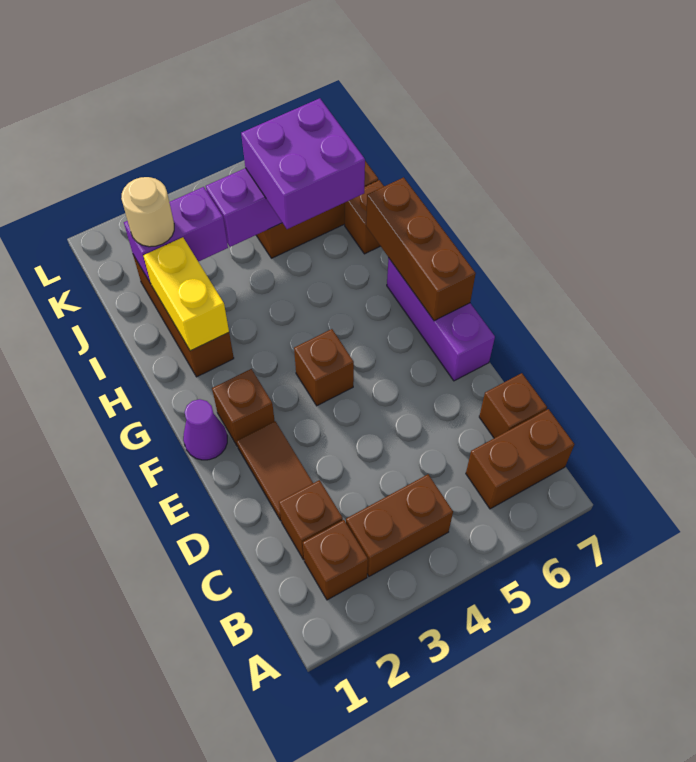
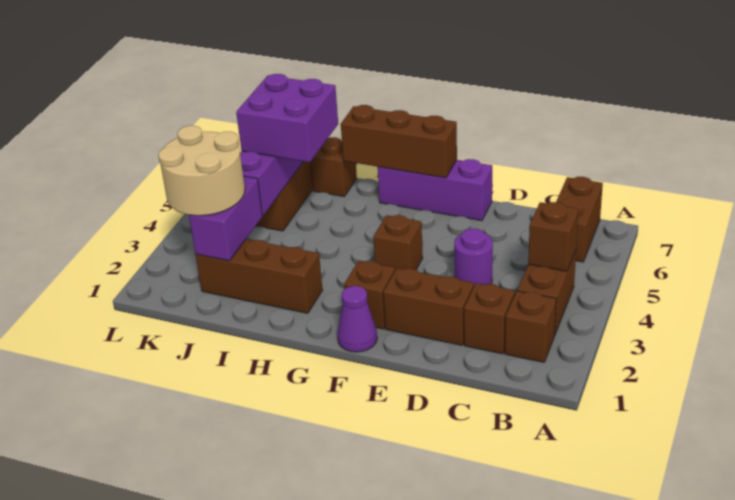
brown brick C7 level 1 -> brown brick B4 level 2
brown tile D2:E2 level 1 -> brown brick D2:E2 level 1
none -> purple round brick D4 level 1
yellow brick H2:I2 level 2 -> none
tan round brick J2 level 3 -> tan round brick J2:K3 level 3

